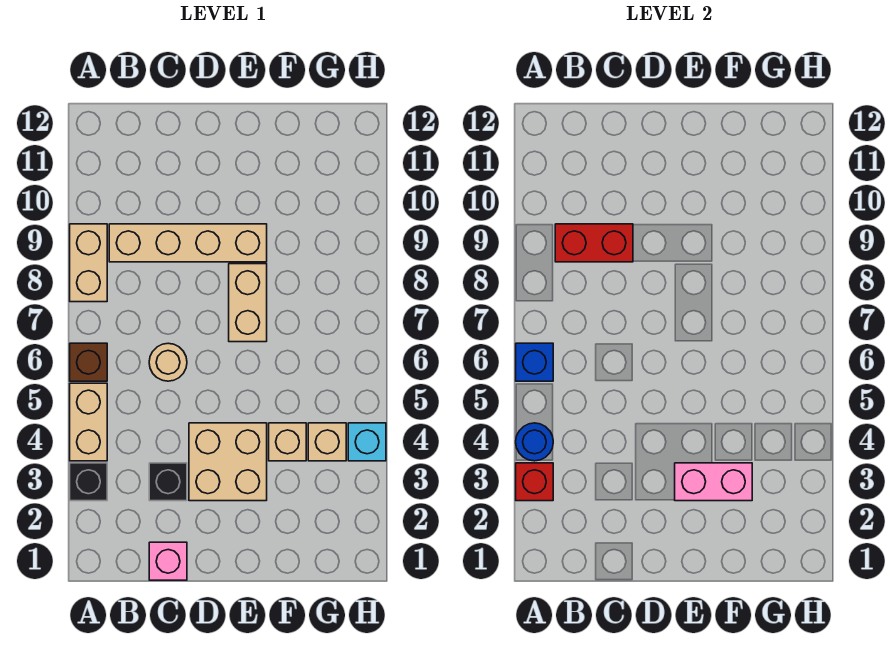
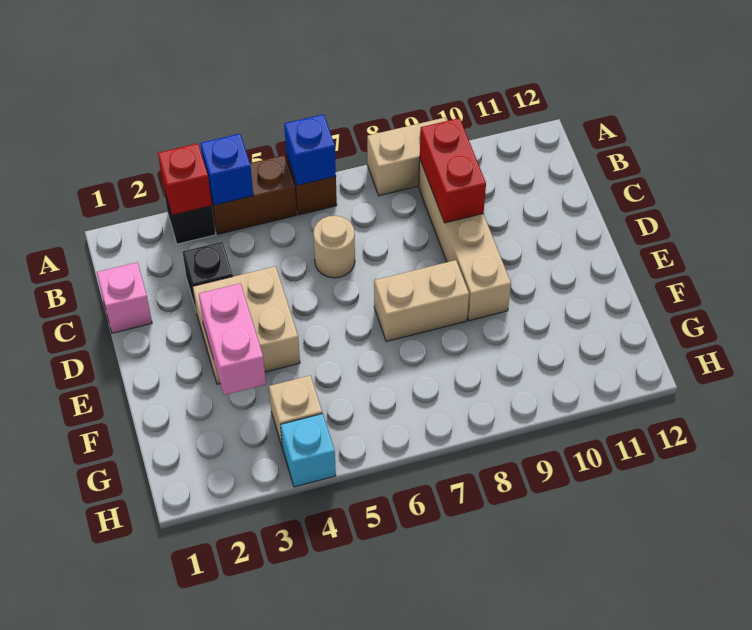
tan brick A4:A5 level 1 -> brown brick A4:A5 level 1
blue round brick A4 level 2 -> blue brick A4 level 2
tan brick F4 level 1 -> none

